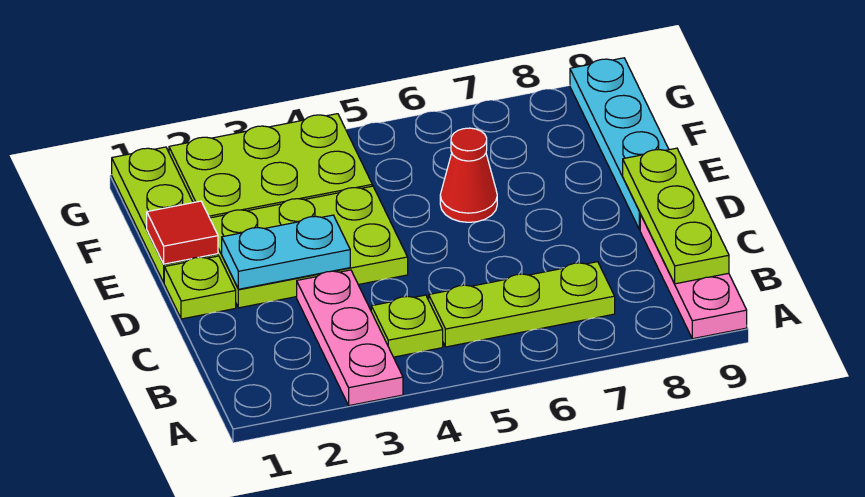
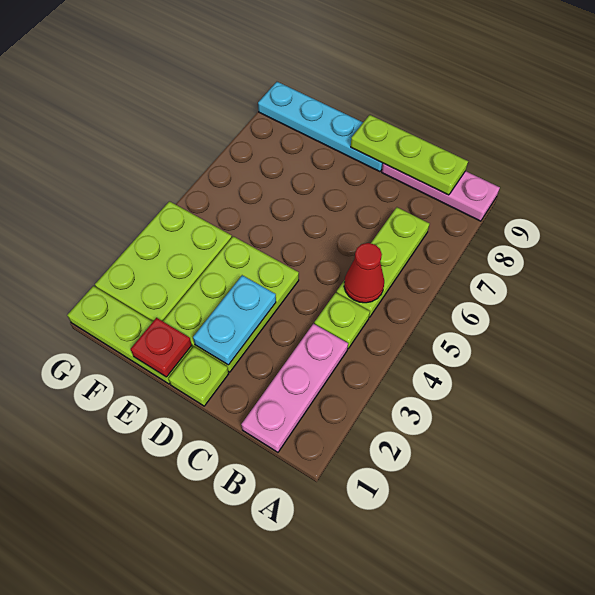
pink plate A3:C3 level 1 -> pink plate B1:B3 level 1
red tile E1 level 2 -> red plate E1 level 2
red cone E6 level 1 -> red cone B5 level 2

